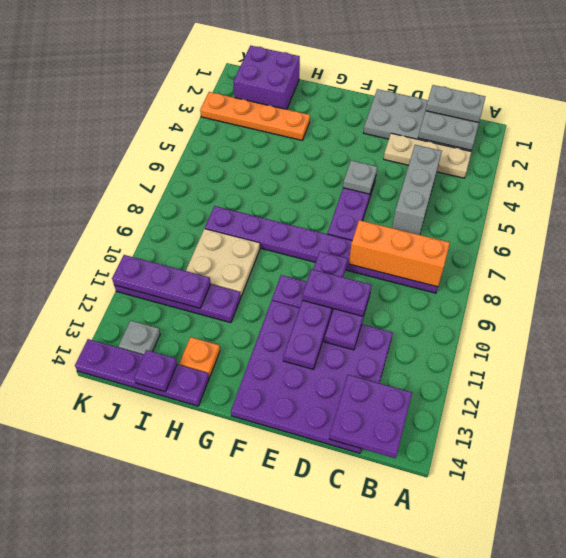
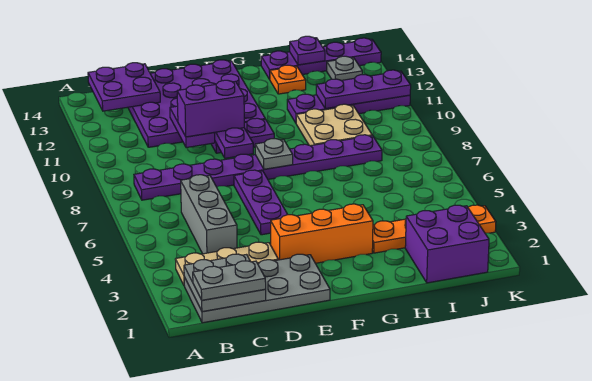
orange brick B8:D8 level 2 -> orange brick E3:G3 level 1
purple plate D10:E10 level 3 -> purple brick D10:E10 level 3
grey plate E5 level 2 -> grey plate F8 level 2

